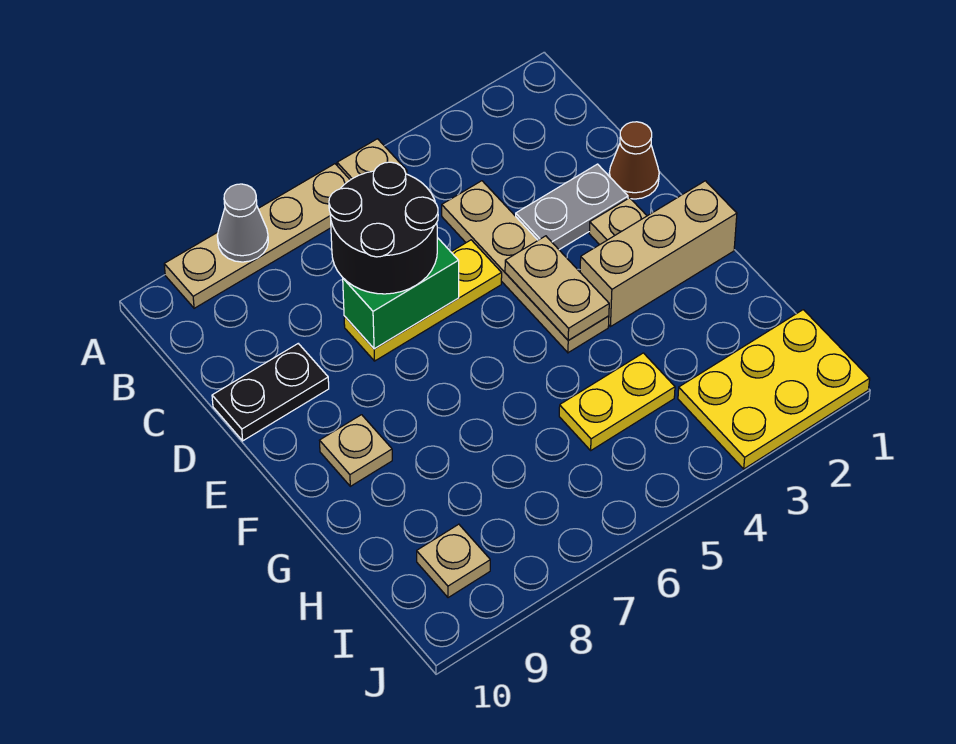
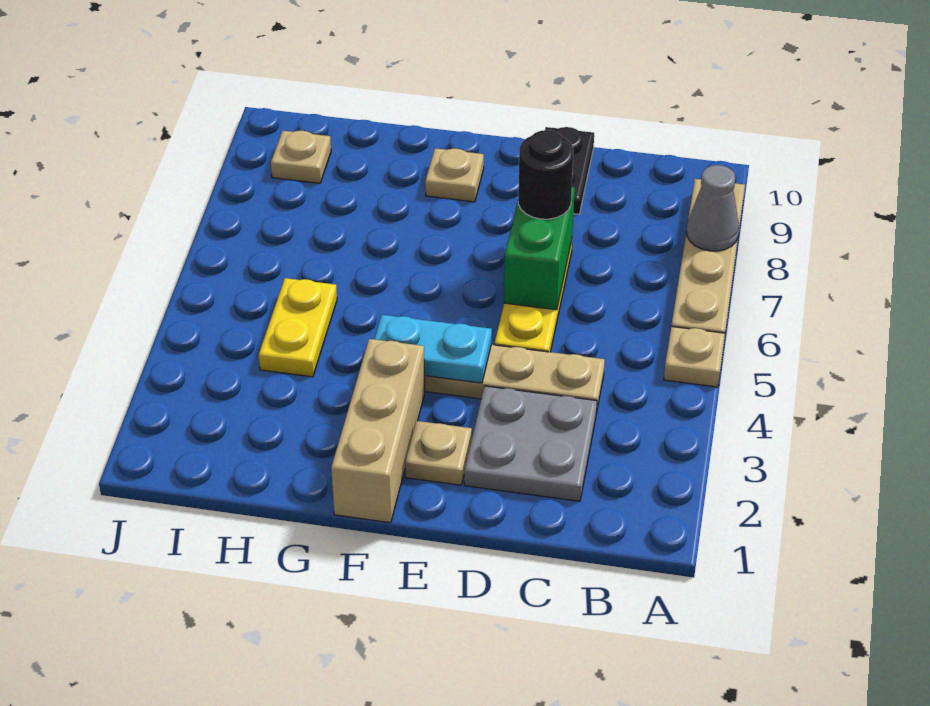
black round brick C6:D7 level 3 -> black round brick D7 level 3
brown cone D1 level 1 -> none
grey plate D2:D3 level 1 -> grey plate C2:D3 level 1
tan plate E4:F4 level 2 -> cyan plate E4:F4 level 2
yellow plate I1:J3 level 1 -> none

